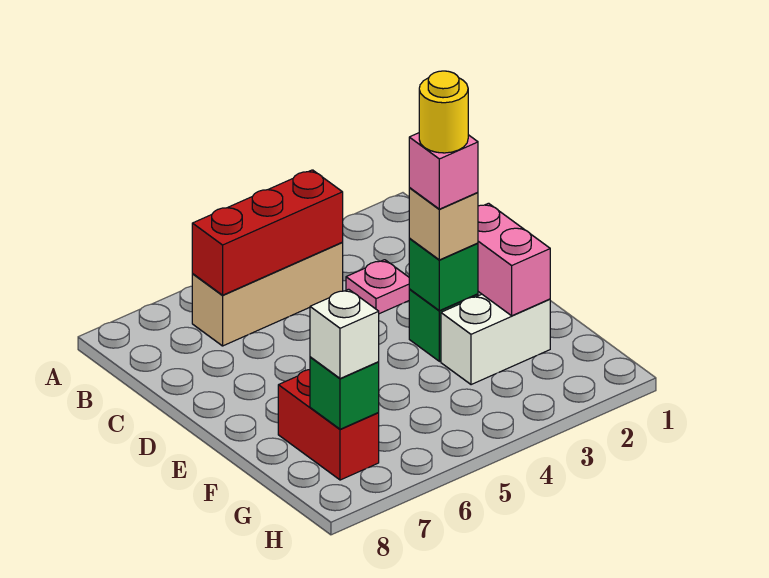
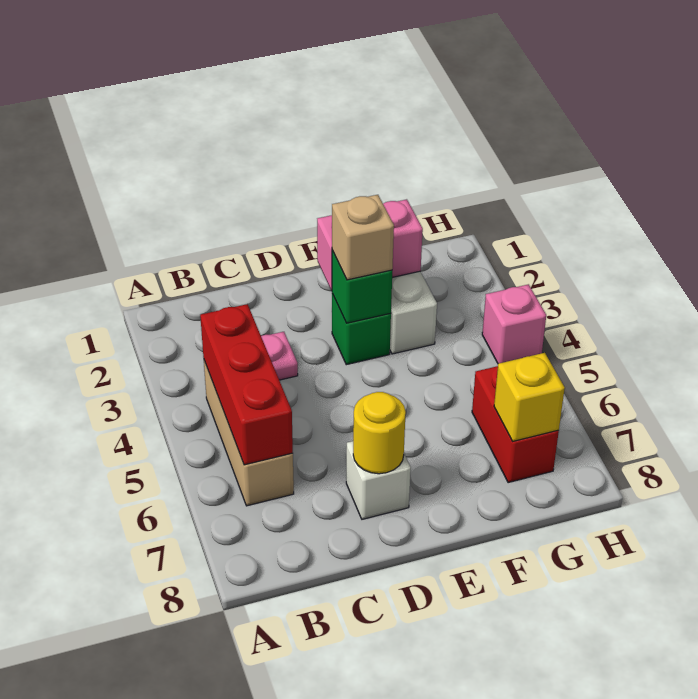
pink brick E3 level 4 -> pink brick H4 level 1
yellow round brick E3 level 5 -> yellow round brick D7 level 2
red brick F7:G7 level 1 -> red brick G6:G7 level 1
green brick G7 level 2 -> yellow brick G7 level 2
white brick G7 level 3 -> white brick D7 level 1

